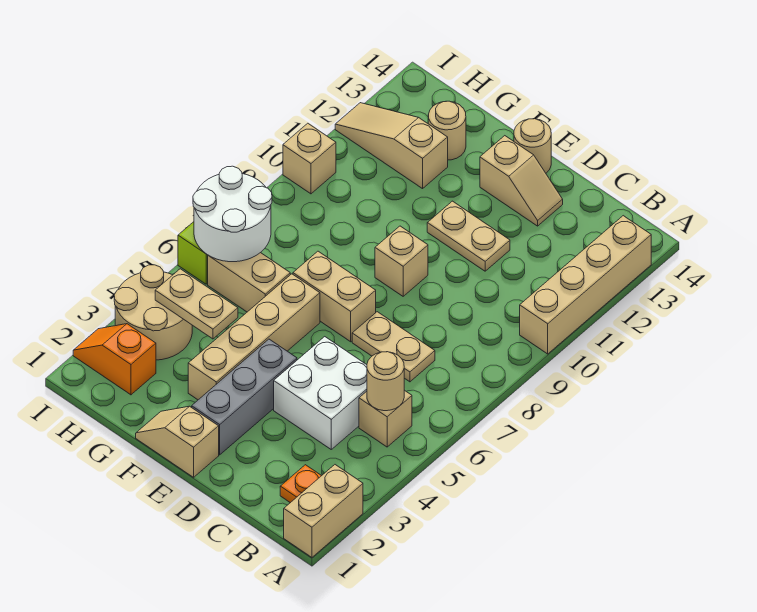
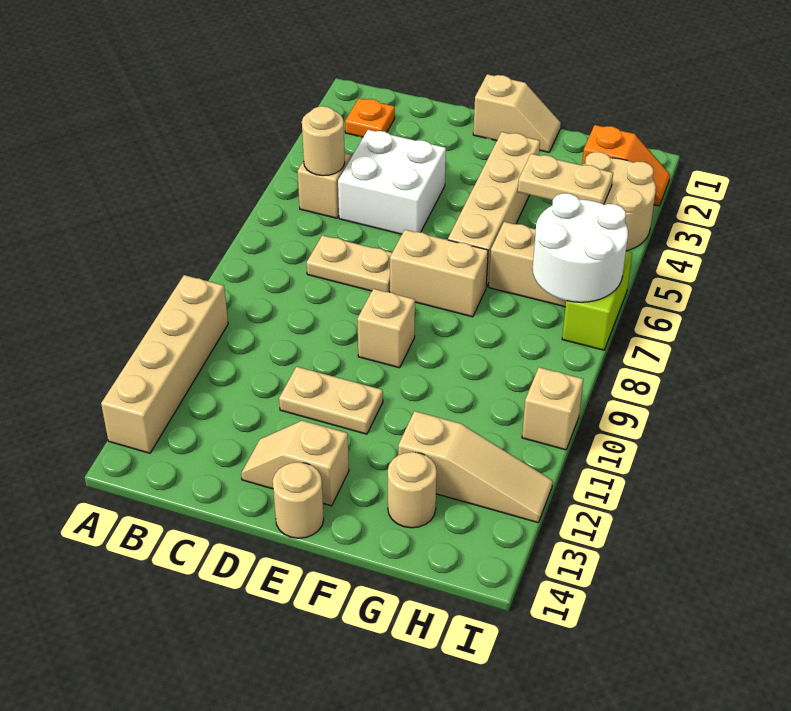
tan brick A1:A2 level 1 -> none
grey brick E2:E4 level 1 -> none

